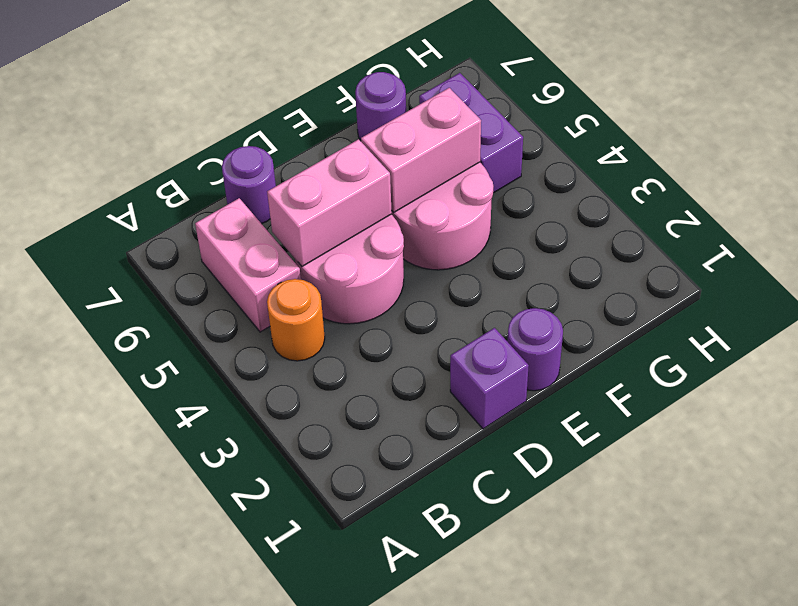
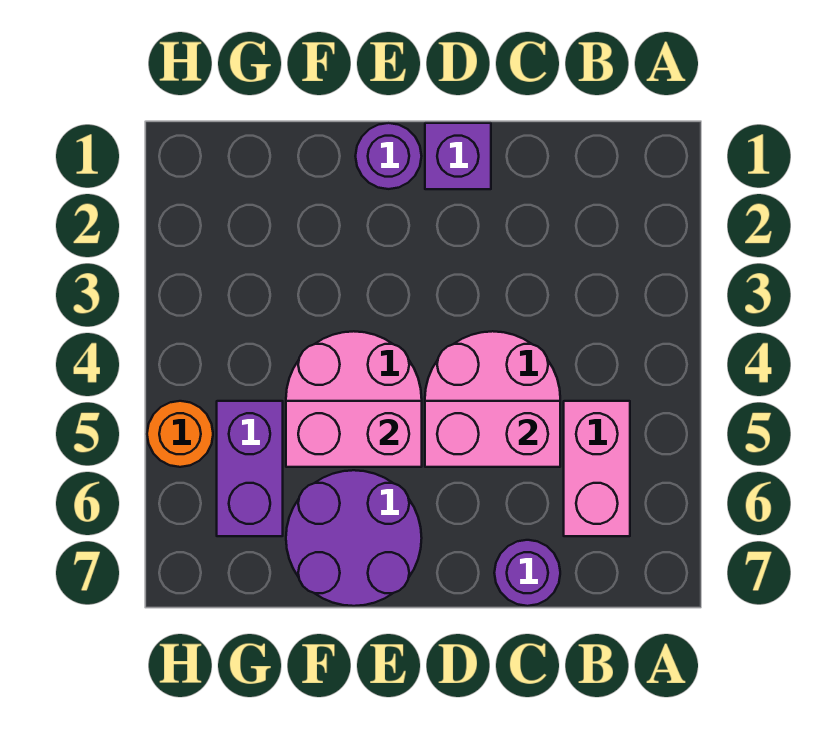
orange round brick B4 level 1 -> orange round brick H5 level 1
purple round brick F7 level 1 -> purple round brick E6:F7 level 1

